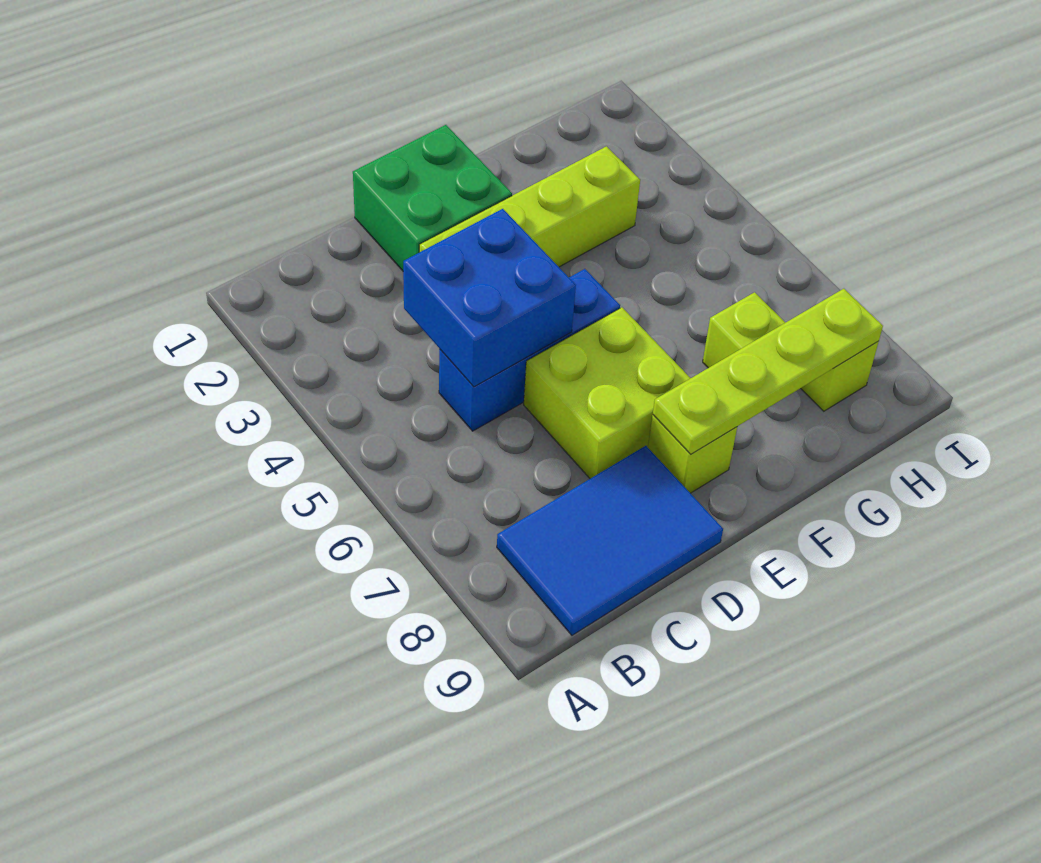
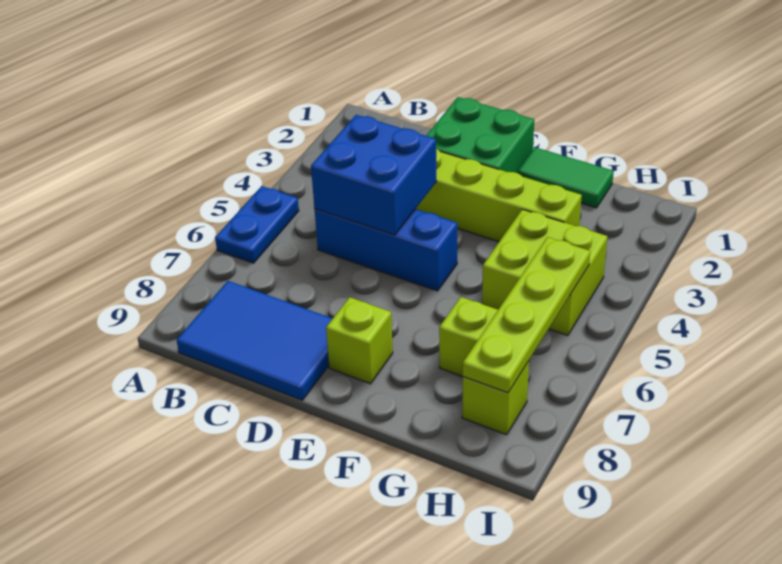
none -> blue plate A5:A6 level 1
lime brick D6:E7 level 1 -> lime brick G4:H5 level 1
lime plate E8:H8 level 2 -> lime plate H5:H8 level 2
none -> green tile F1:G1 level 1

